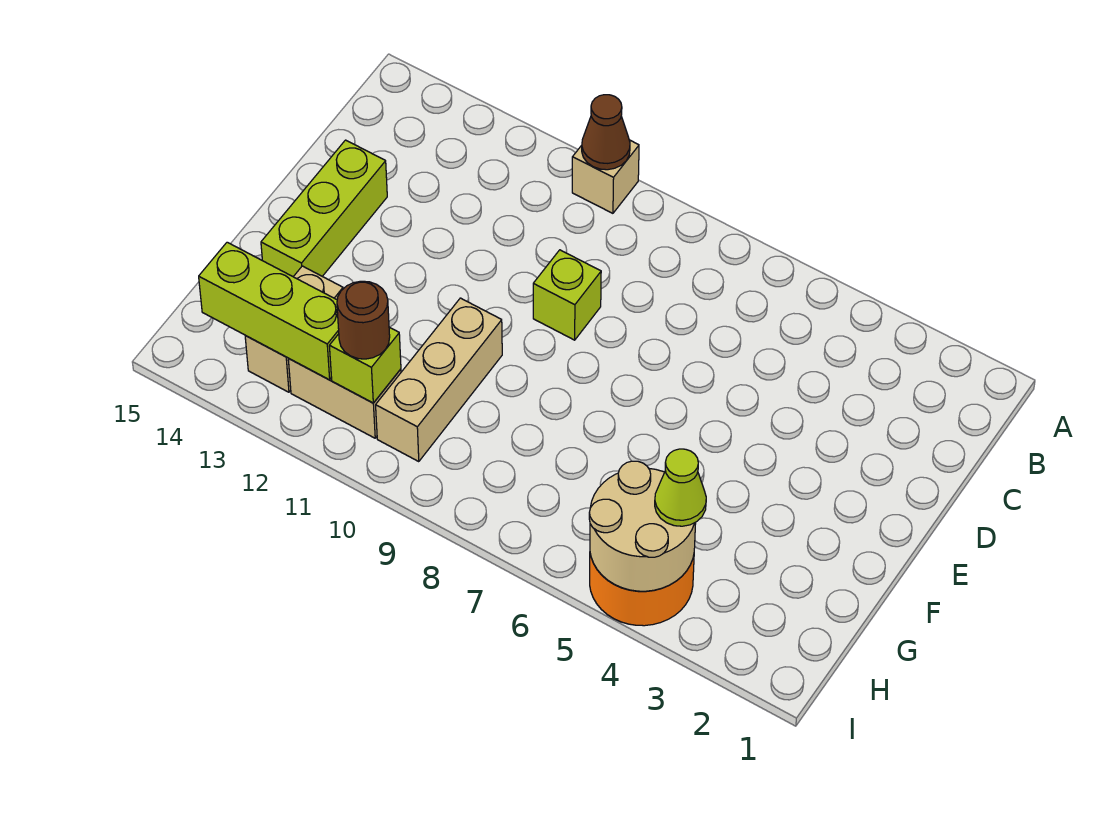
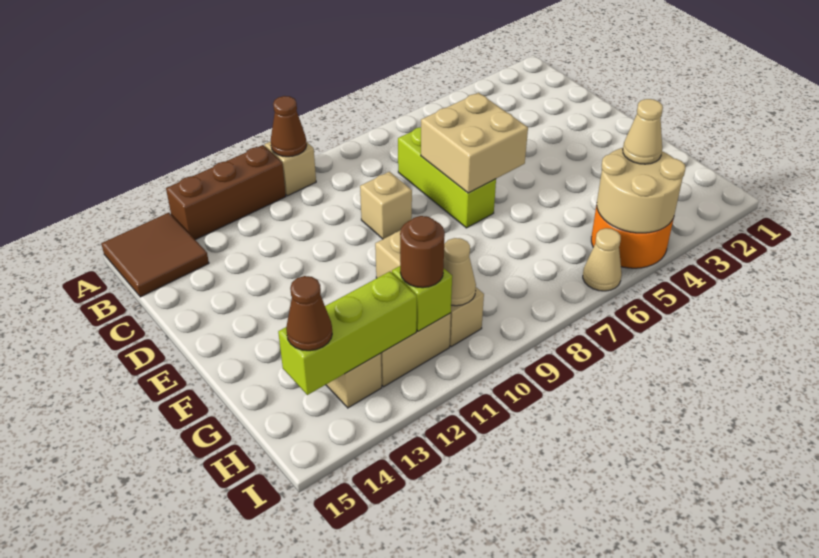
none -> brown brick A11:A13 level 1
none -> brown tile A14:B15 level 1
none -> tan brick D6:E7 level 2
lime brick D9 level 1 -> tan brick D9 level 1
lime brick D14:F14 level 1 -> lime brick C7:E7 level 1
lime cone H4 level 3 -> tan cone H4 level 3
none -> tan cone H10 level 2
none -> brown cone H14 level 3
none -> tan cone I6 level 1

